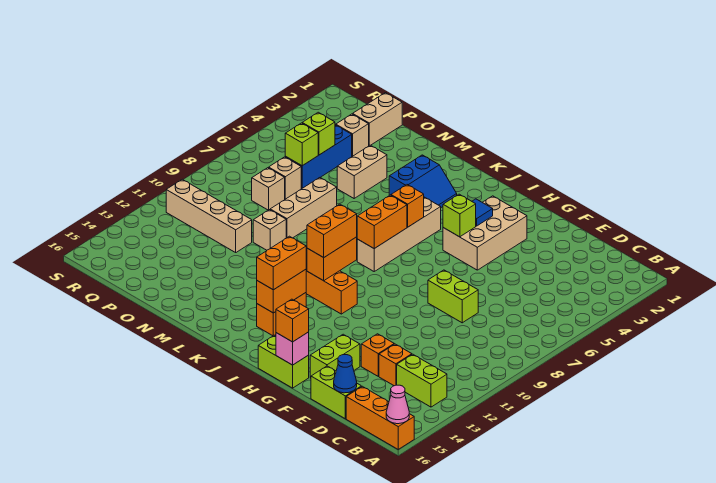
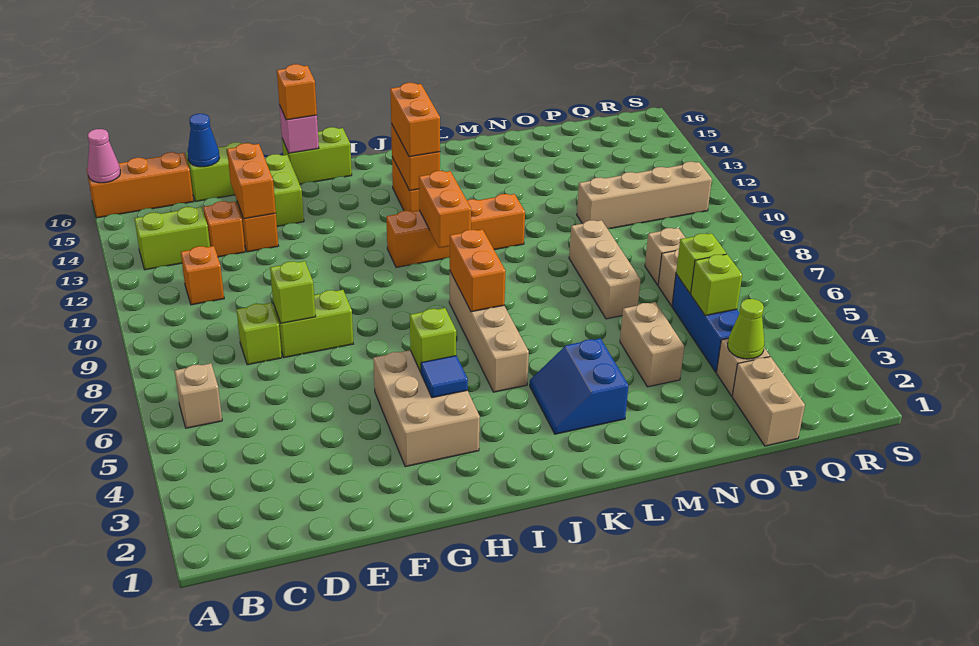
none -> lime brick D8 level 1
none -> lime brick E8 level 2
orange brick J6 level 2 -> orange brick C11 level 1
orange brick J10:J11 level 3 -> orange brick E13:E14 level 2
tan brick N10 level 1 -> tan brick B6 level 1
none -> lime cone P3 level 2

